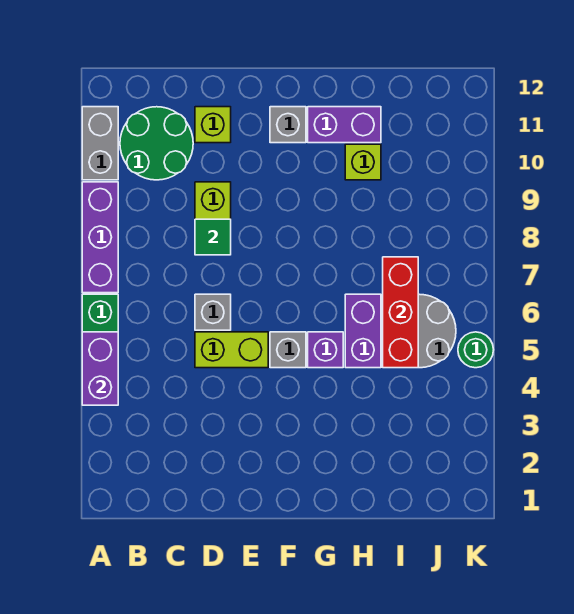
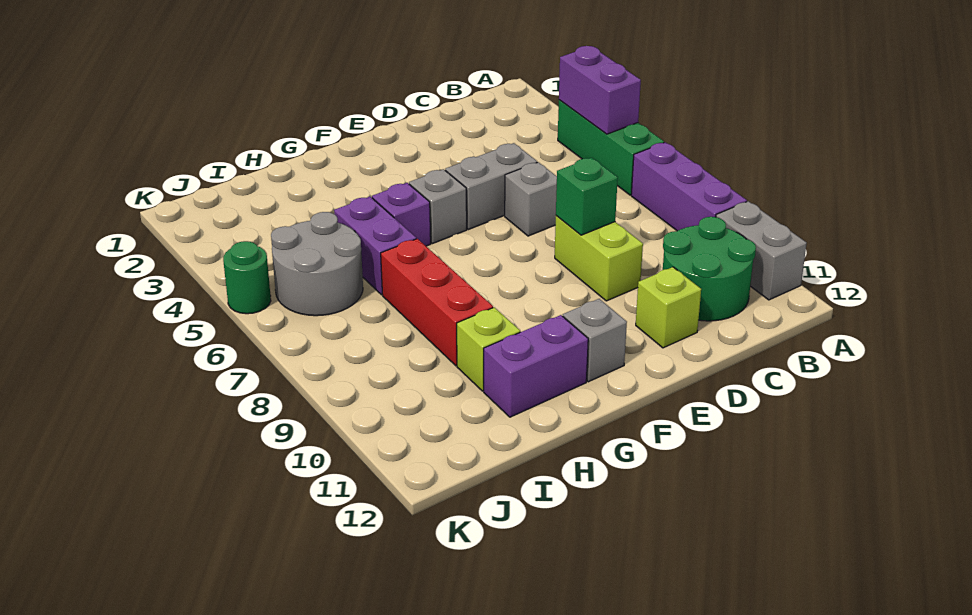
lime brick D5:E5 level 1 -> grey brick D5:E5 level 1
green tile D8 level 2 -> green brick D8 level 2
red brick I5:I7 level 2 -> red brick H7:H9 level 1

